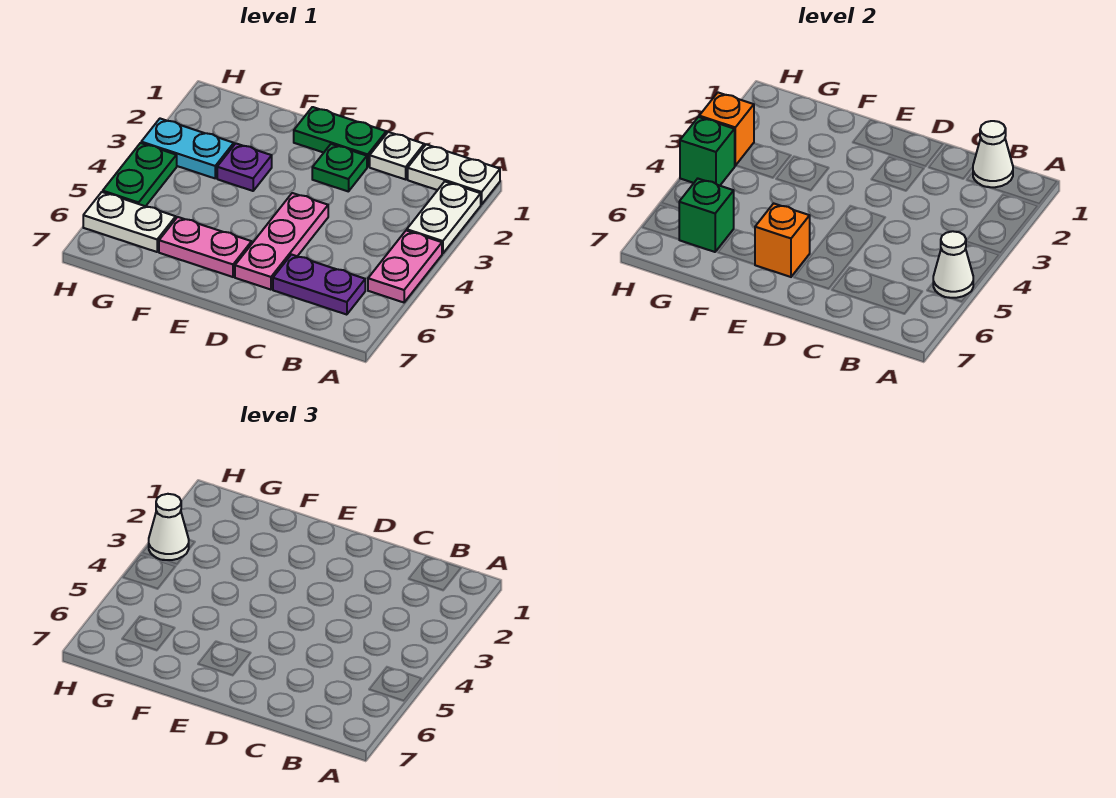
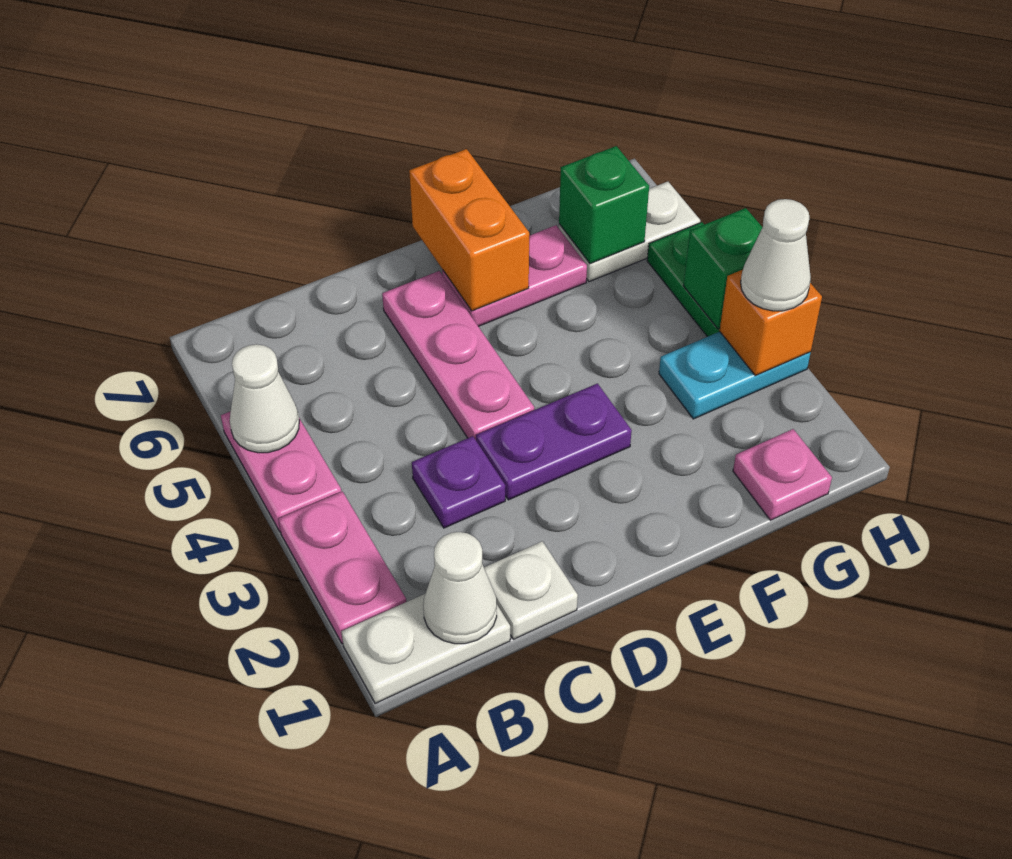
white plate A2:A3 level 1 -> pink plate A2:A3 level 1
purple plate B6:C6 level 1 -> purple plate D3:E3 level 1
green plate D1:E1 level 1 -> none
green plate D2 level 1 -> none
orange brick E6 level 2 -> orange brick E6:E7 level 2
purple plate F3 level 1 -> purple plate C3 level 1
none -> pink plate G1 level 1

